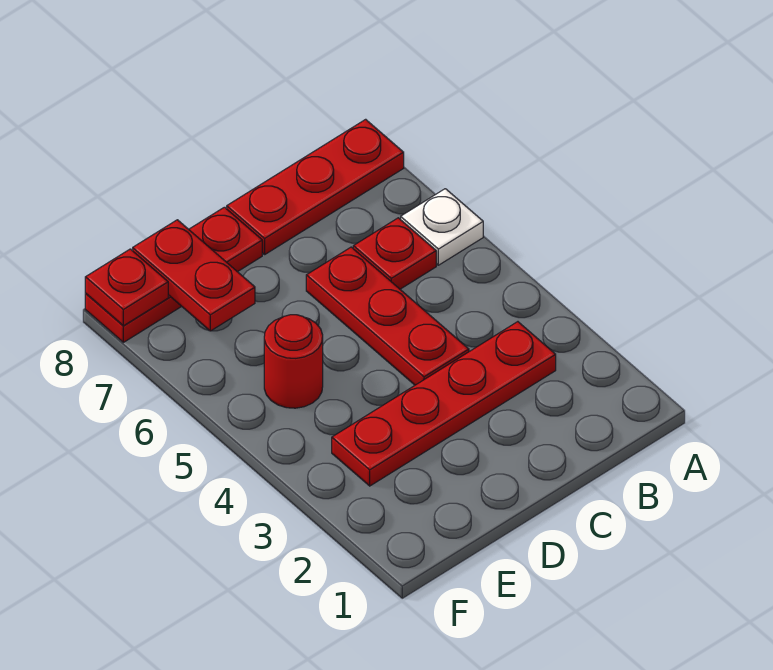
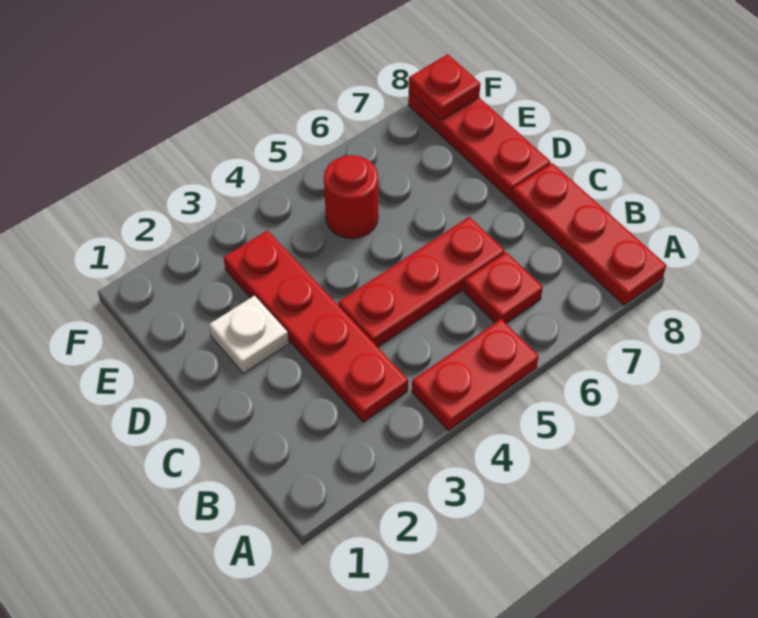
white plate A6 level 1 -> white plate D2 level 1
red plate E7:E8 level 2 -> red plate A4:A5 level 1

